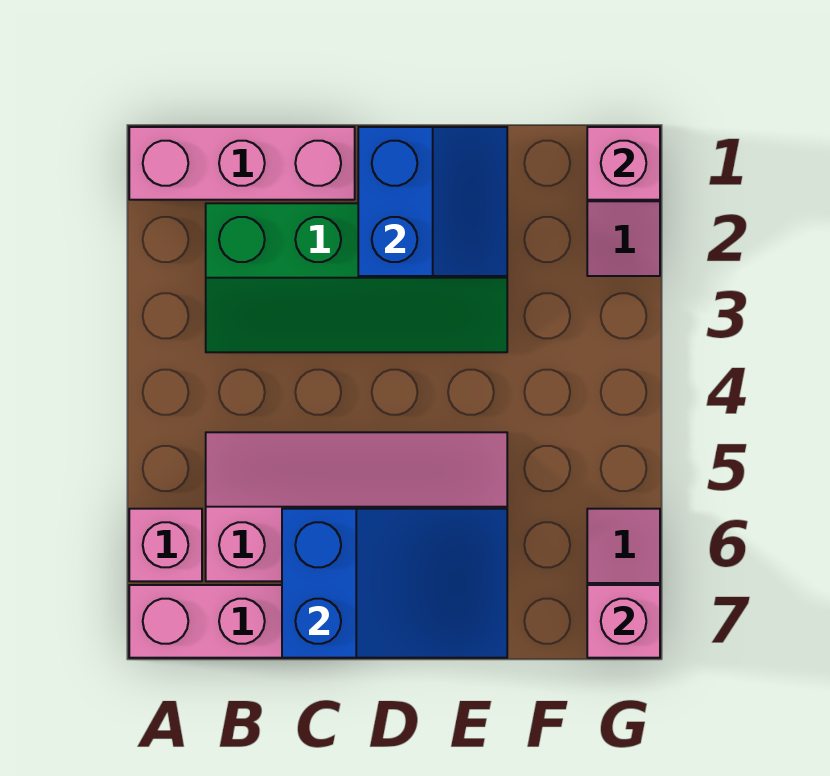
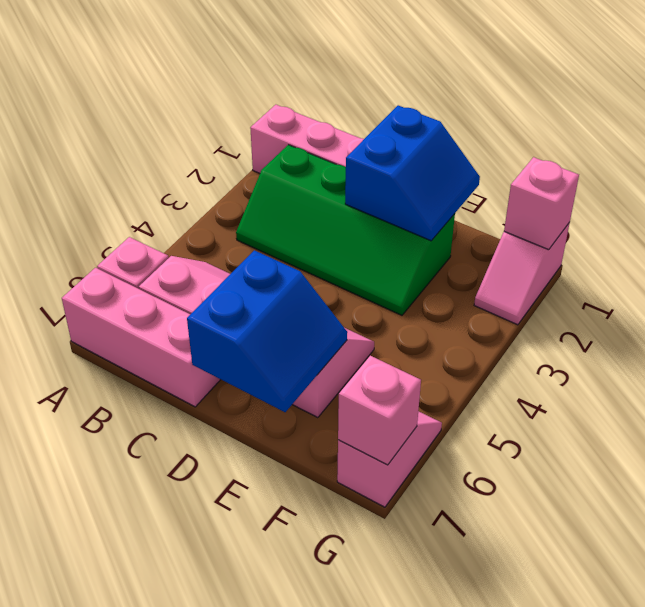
blue slope C6:E7 level 2 top C -> blue slope D6:E7 level 2 top D

